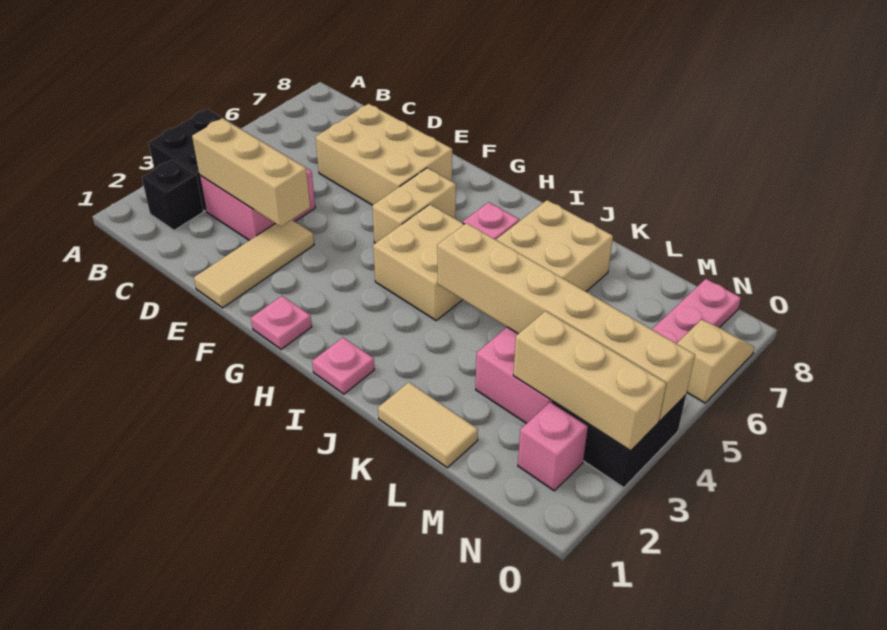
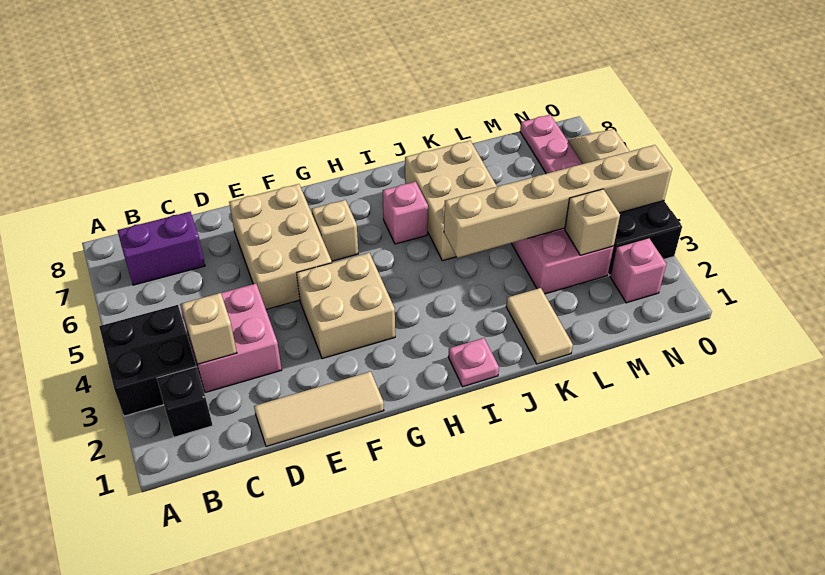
none -> purple brick B7:C7 level 1
tan brick C3:E3 level 2 -> tan brick C3 level 2
tan brick D6:F7 level 1 -> tan brick E5:F7 level 1
tan tile E1:E3 level 1 -> tan tile D1:F1 level 1
pink plate G1 level 1 -> none
tan brick G5:G6 level 1 -> tan brick G6 level 1
tan brick H4:I5 level 1 -> tan brick F3:G4 level 1
tan tile K1:L1 level 1 -> tan tile K1:K2 level 1
tan brick M3:O3 level 2 -> tan brick M3 level 2

